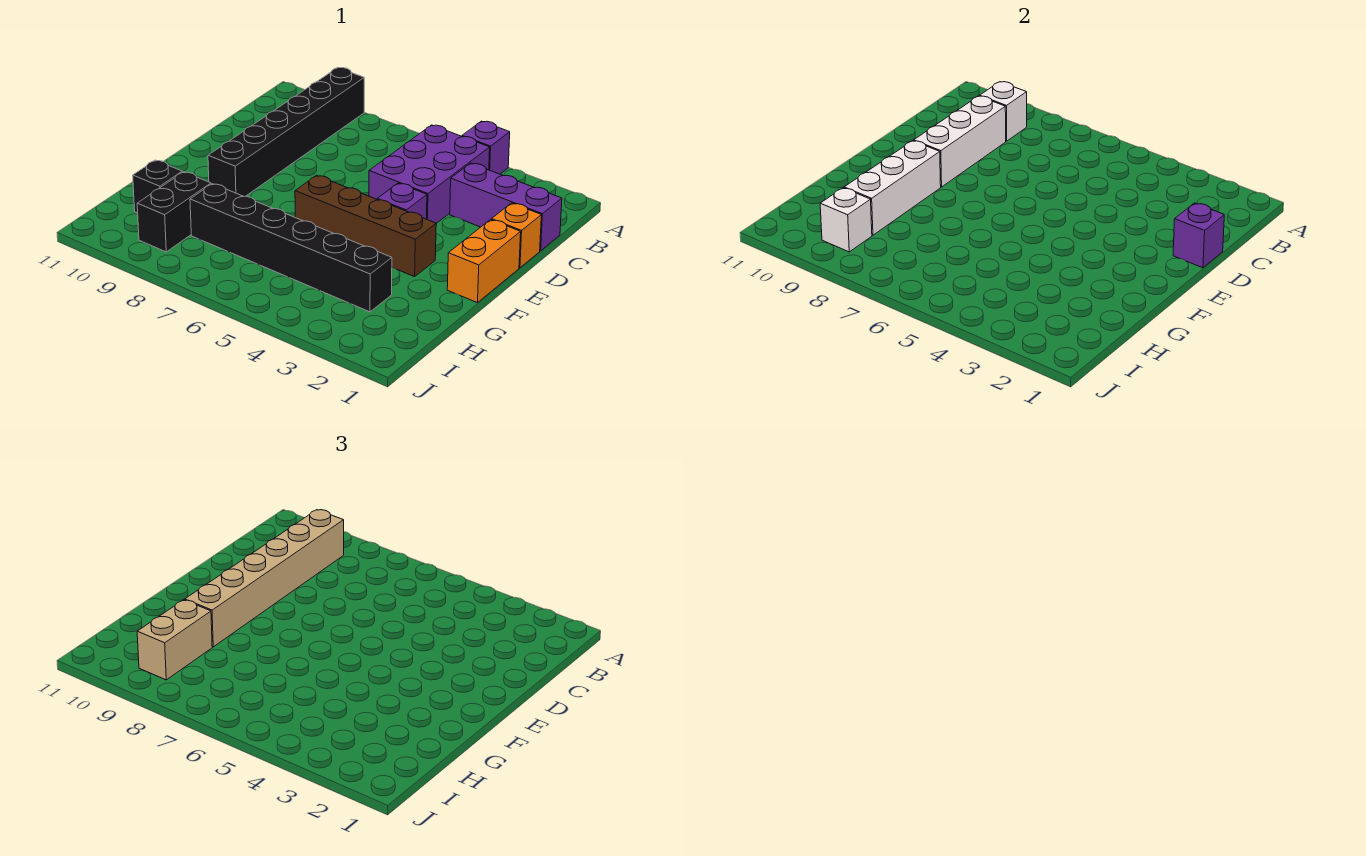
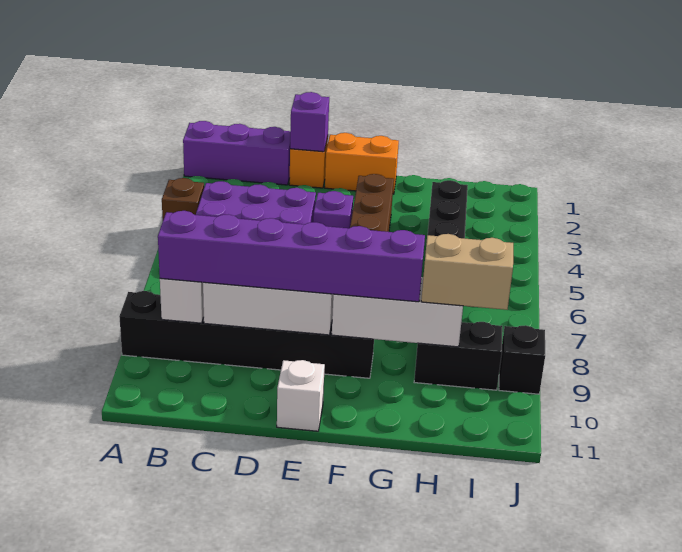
purple brick A4 level 1 -> brown brick A4 level 1
tan brick B9:G9 level 3 -> purple brick B9:G9 level 3
purple brick C1:C3 level 1 -> purple brick A1:C1 level 1
black brick H10 level 1 -> black brick J9 level 1
white brick I9 level 2 -> white brick E11 level 1

